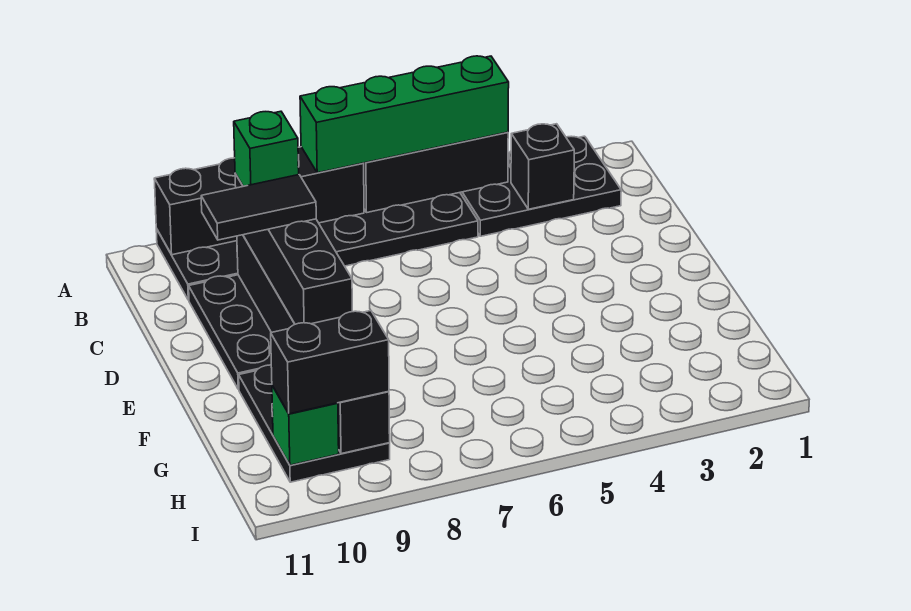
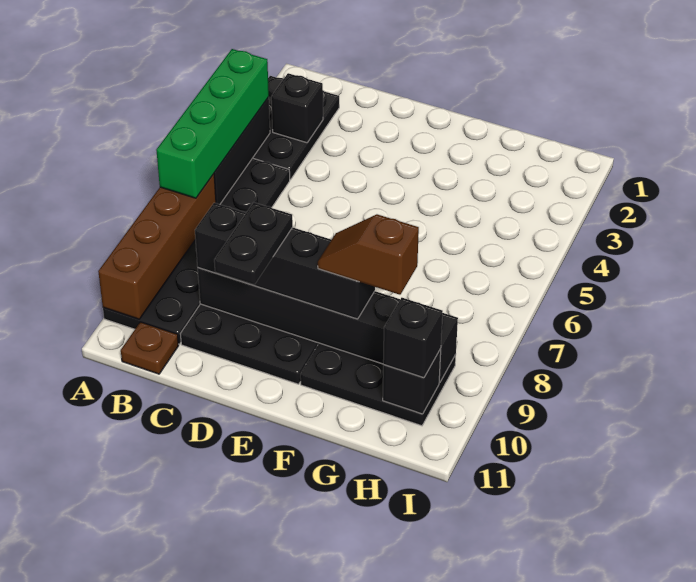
black brick A7:A10 level 2 -> brown brick A7:A10 level 2
none -> brown plate B11 level 1
green brick C9 level 4 -> none
black tile D9:D10 level 4 -> black plate D9:D10 level 4
none -> brown slope F9:G9 level 4 top G
black brick H9:H10 level 3 -> black brick H10 level 3
green brick H10 level 2 -> black brick H10 level 2

